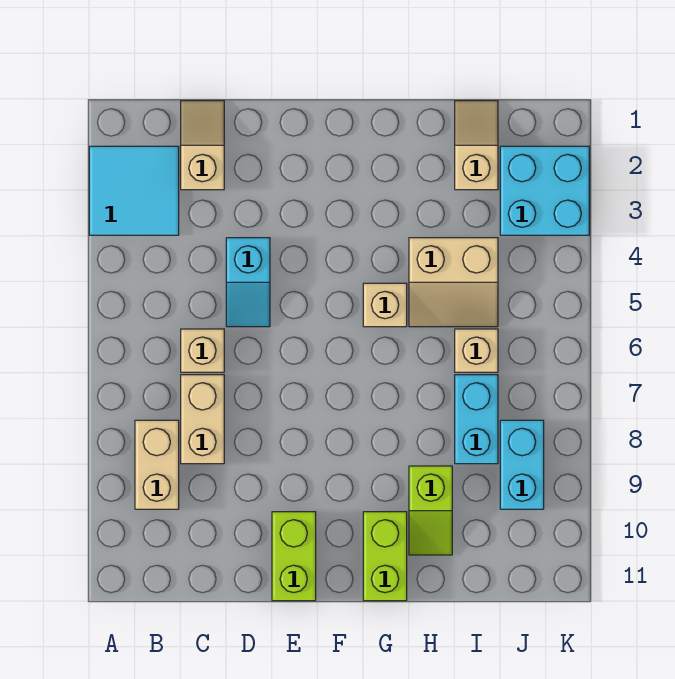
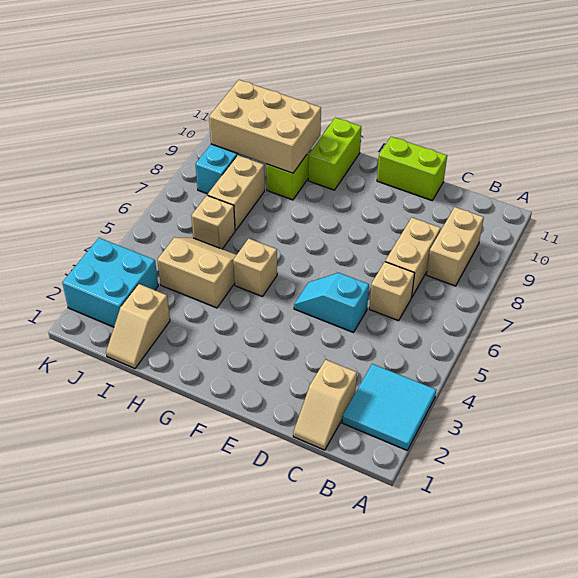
cyan slope D4:D5 level 1 top 4 -> cyan slope D5:E5 level 1 top D
lime brick E10:E11 level 1 -> lime brick D11:E11 level 1
none -> tan brick H9:J10 level 2
cyan brick I7:I8 level 1 -> tan brick I7:I8 level 1

